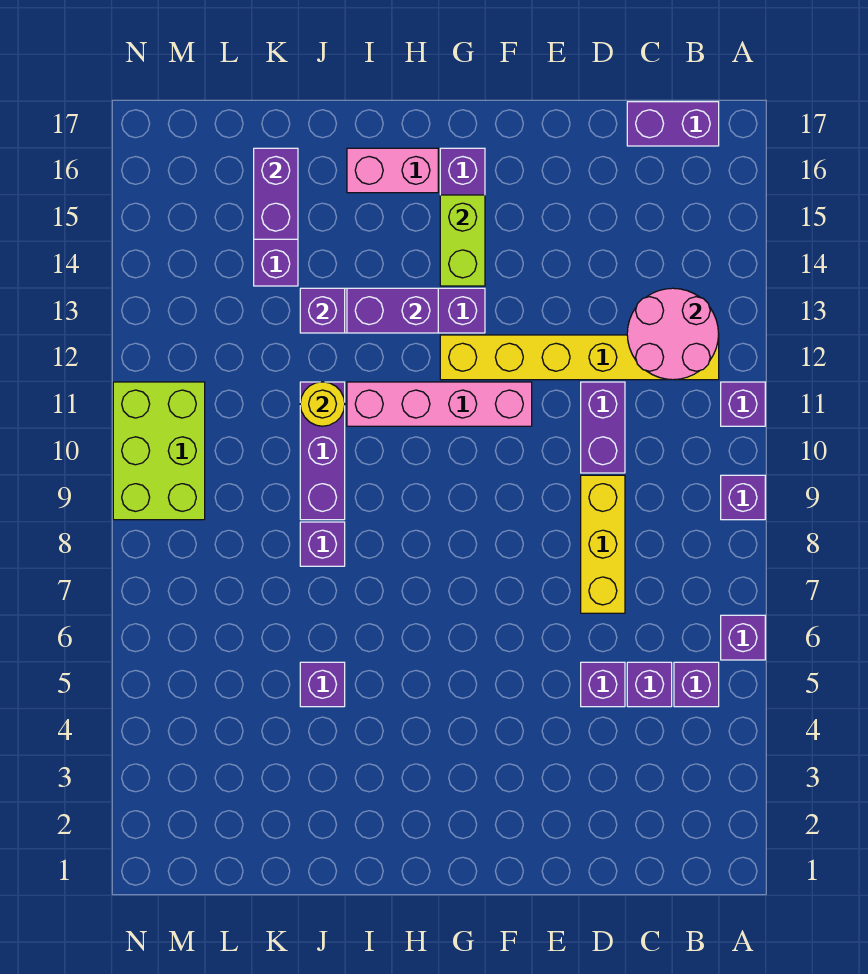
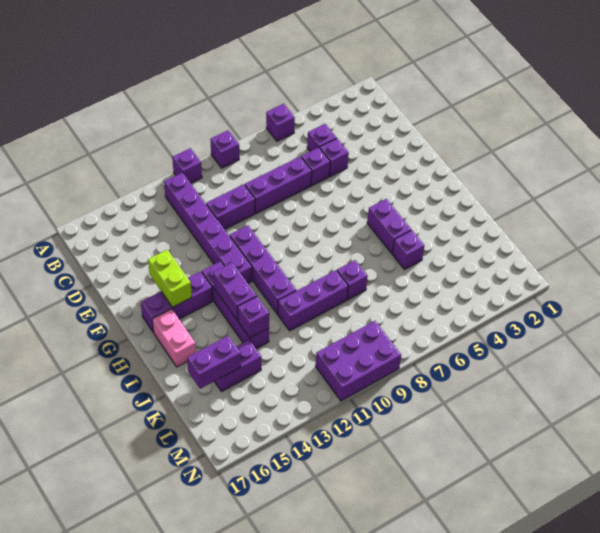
purple brick B5 level 1 -> purple brick D6 level 1
yellow brick B12:G12 level 1 -> purple brick B12:G12 level 1
pink round brick B12:C13 level 2 -> none
purple brick B17:C17 level 1 -> purple brick H5:I5 level 1
yellow brick D7:D9 level 1 -> purple brick D7:D9 level 1
pink brick F11:I11 level 1 -> purple brick F11:I11 level 1
lime brick G14:G15 level 2 -> lime brick F15:G15 level 2
yellow round brick J11 level 2 -> none
lime brick M9:N11 level 1 -> purple brick M9:N11 level 1

